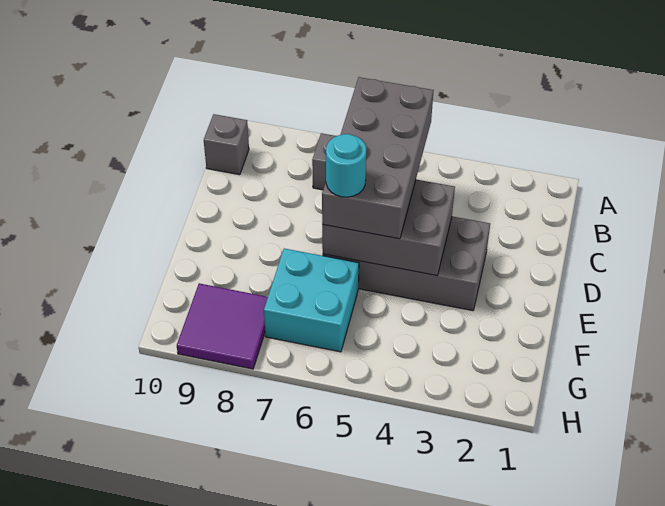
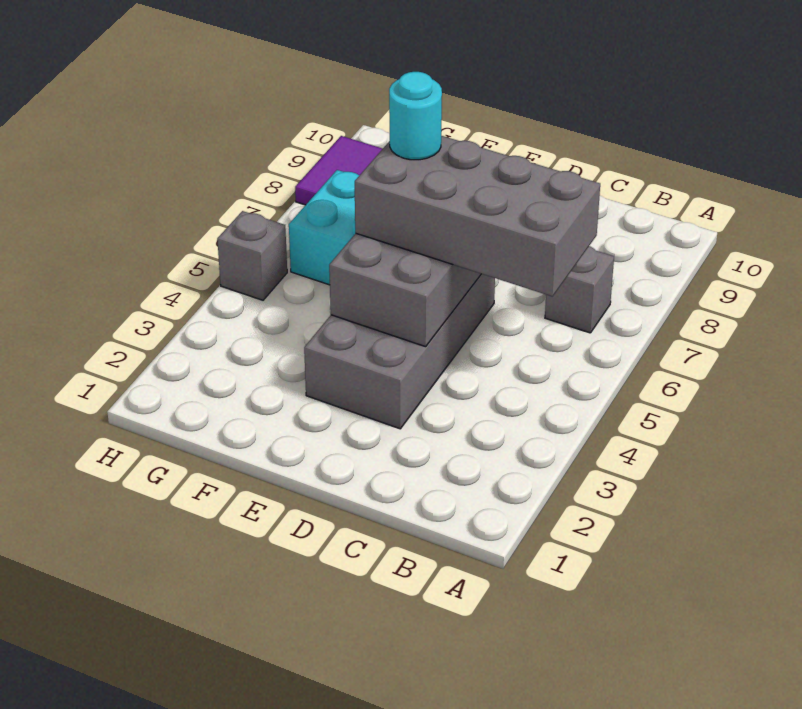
grey brick B10 level 1 -> grey brick H5 level 1

